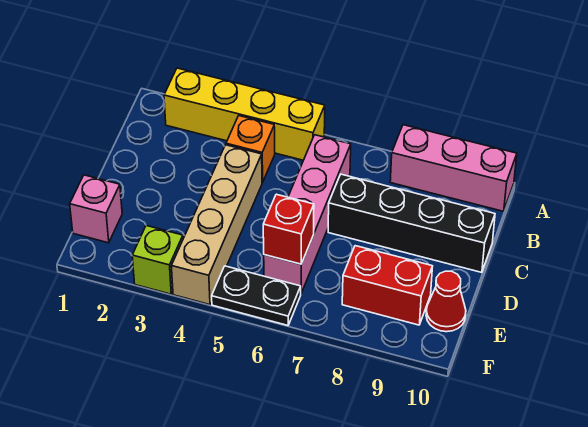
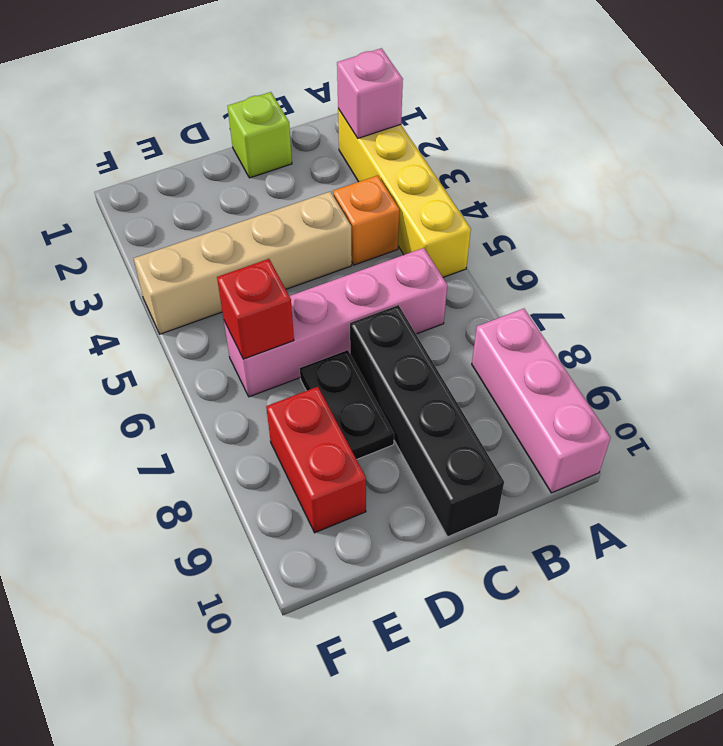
pink brick E1 level 1 -> pink brick A2 level 2
red cone E10 level 1 -> none
lime brick F3 level 1 -> lime brick C1 level 1
black plate F5:F6 level 1 -> black plate D7:D8 level 1

